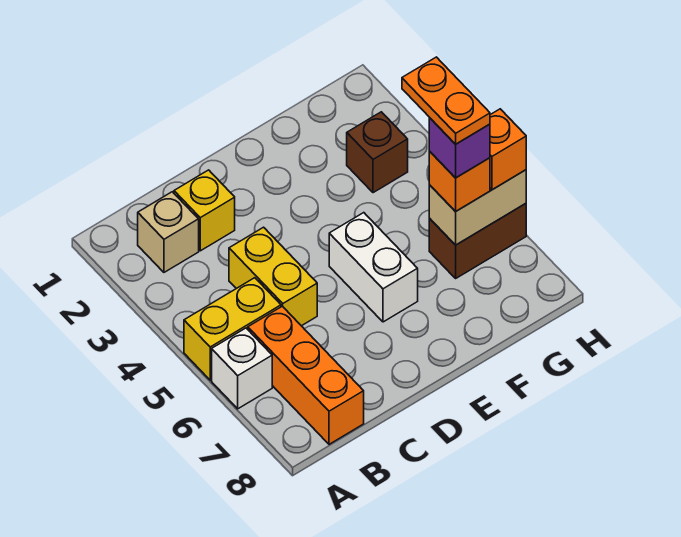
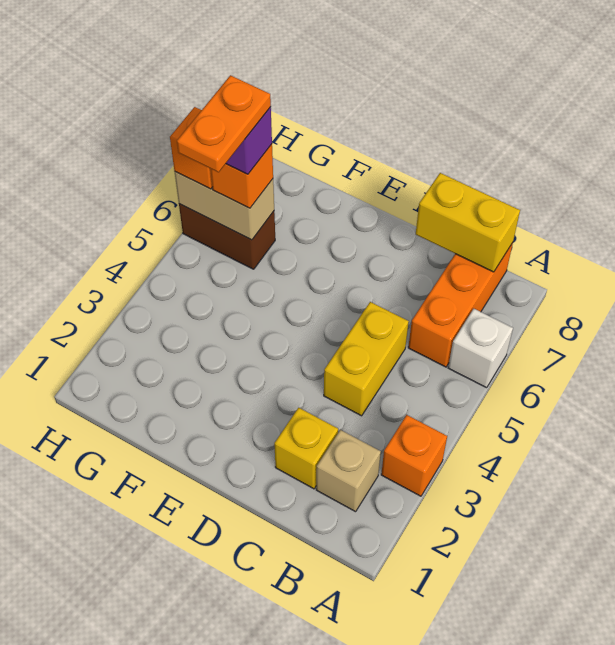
none -> orange brick A3 level 1
yellow brick A5:B5 level 1 -> yellow brick B8:C8 level 2
white brick E5:E6 level 1 -> none
brown brick G3 level 1 -> none

